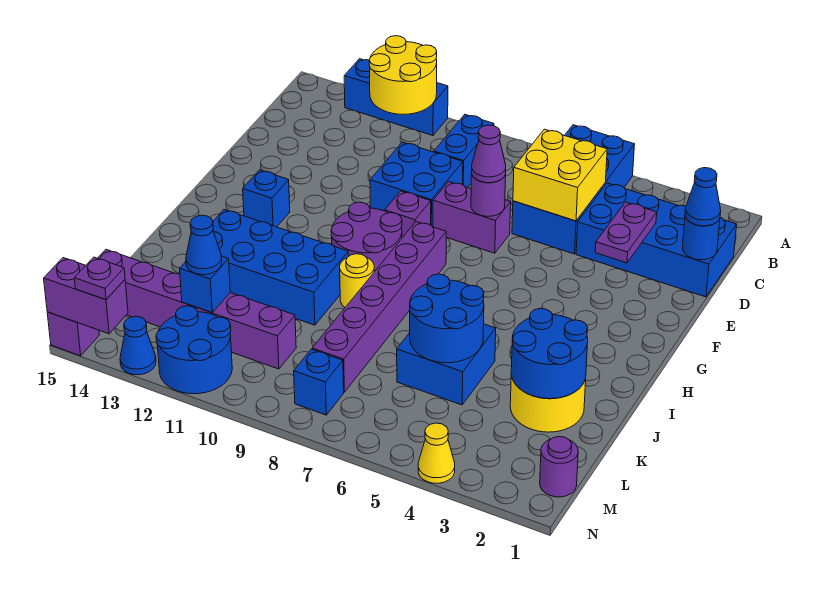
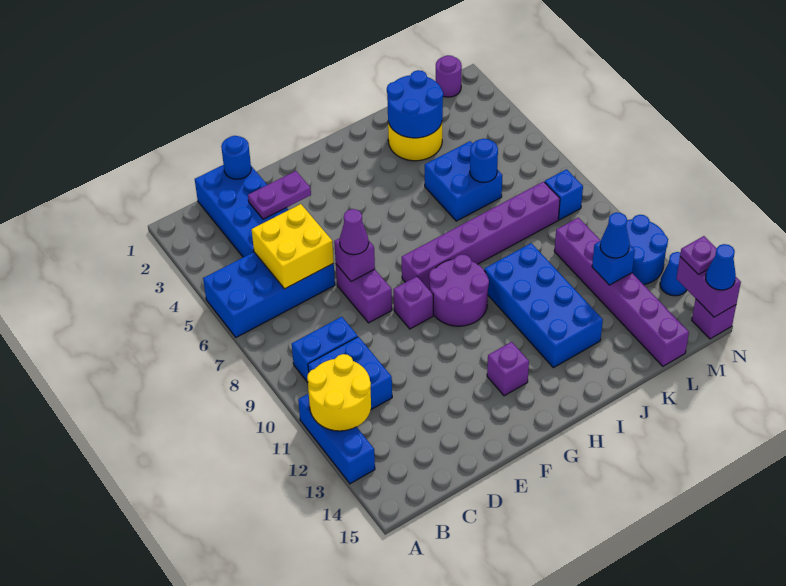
blue cone D1 level 3 -> blue cone N15 level 3
blue brick D9:E10 level 1 -> blue brick B10:C11 level 1
purple round brick E7 level 2 -> purple brick E7 level 2
blue brick G13 level 1 -> purple brick G13 level 1
yellow round brick I9 level 1 -> none
blue round brick J5:K6 level 2 -> blue round brick K6 level 2
yellow cone N4 level 1 -> none

